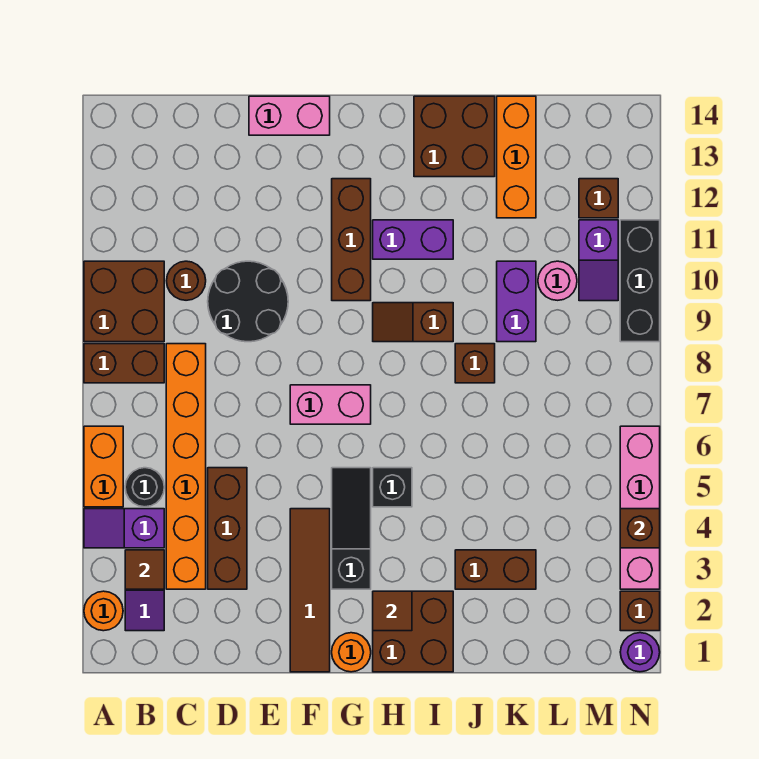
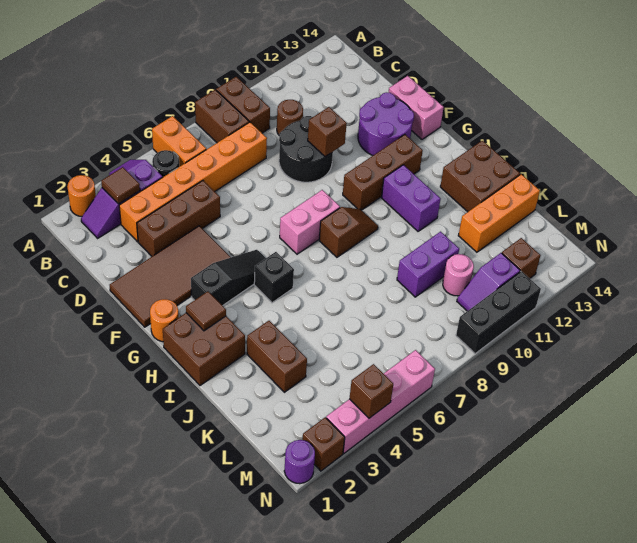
orange brick A5:A6 level 1 -> orange brick A6:B6 level 1
brown brick A9:B10 level 1 -> brown brick A9:B9 level 1
none -> purple round brick E12:F13 level 1
brown tile F1:F4 level 1 -> brown tile E1:F4 level 1
pink brick F7:G7 level 1 -> pink brick G7:G8 level 1
brown slope H9:I9 level 1 top I -> brown slope H8:H9 level 1 top 8
brown brick J8 level 1 -> brown brick E10 level 2

